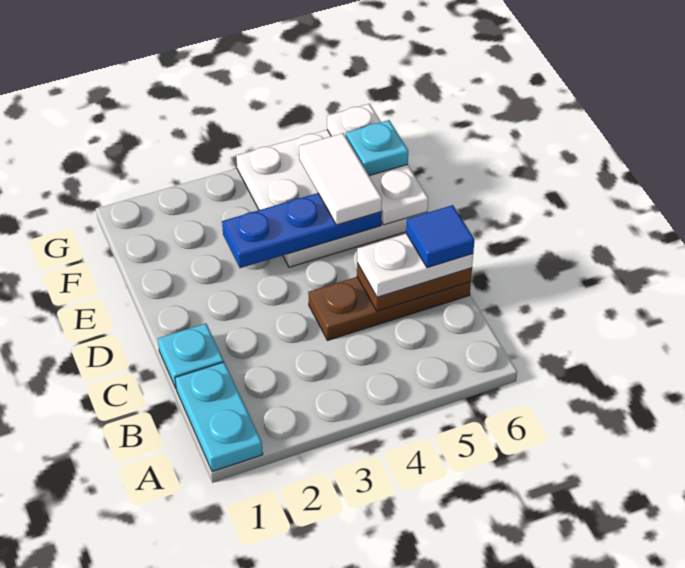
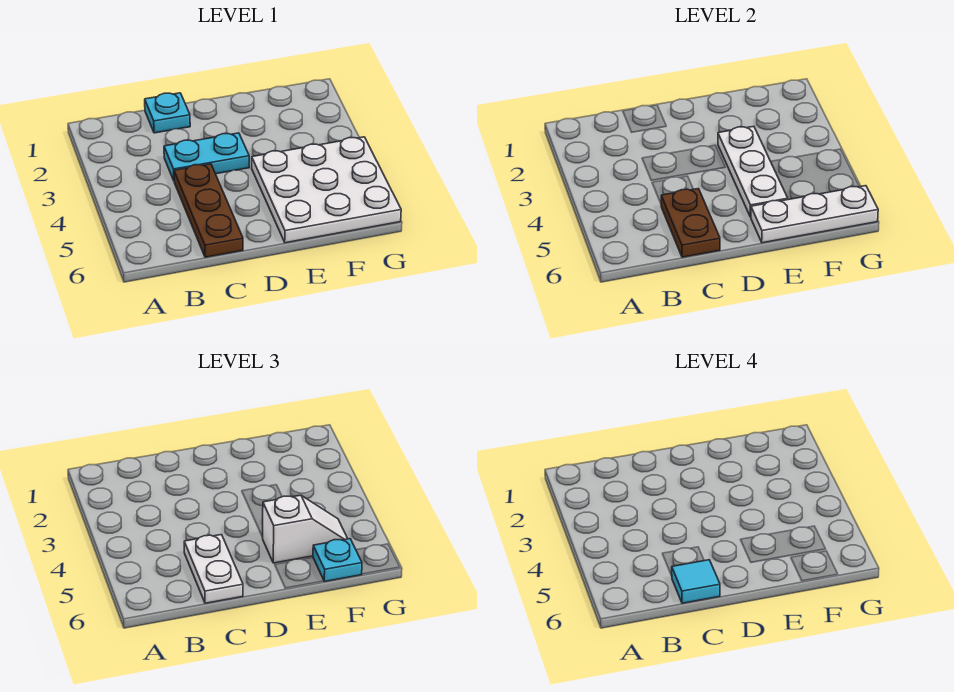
cyan plate A1:B1 level 1 -> cyan plate C3:D3 level 1
blue tile C6 level 4 -> cyan tile C6 level 4
blue plate E3:E5 level 2 -> white plate E3:E5 level 2
white tile E5:F5 level 3 -> white slope E5:F5 level 3 top E

